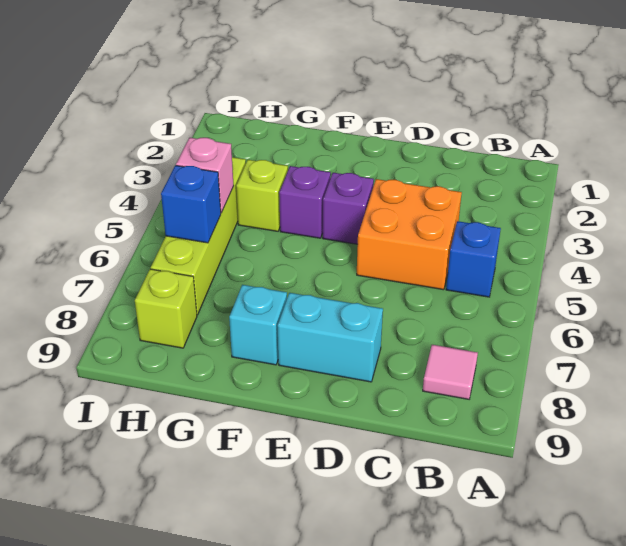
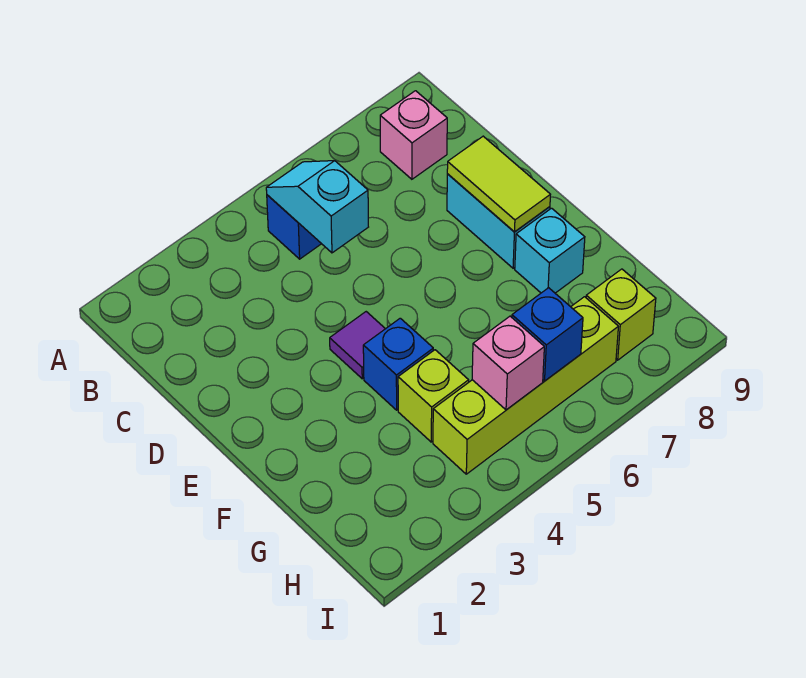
none -> cyan slope B5:C5 level 2 top C
pink tile B8 level 1 -> pink brick B8 level 1
orange brick C4:D5 level 1 -> none
none -> lime tile D8:E8 level 2
purple brick E4 level 1 -> purple tile E4 level 1
purple brick F4 level 1 -> blue brick F4 level 1

